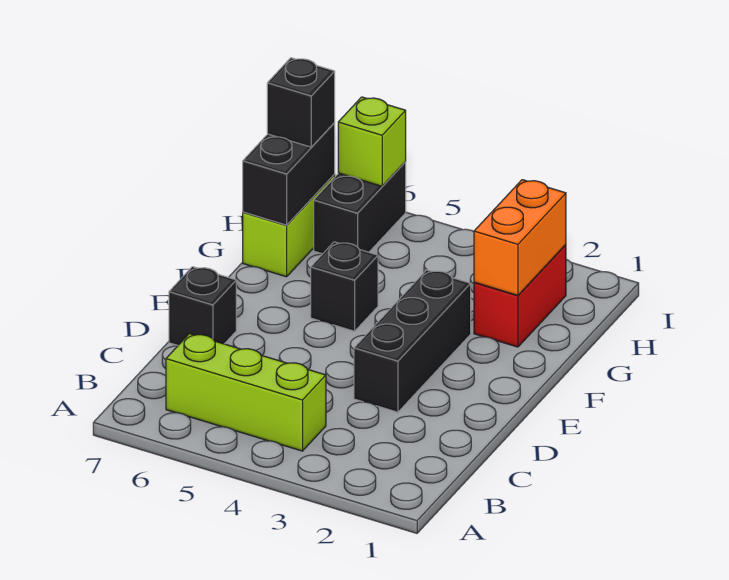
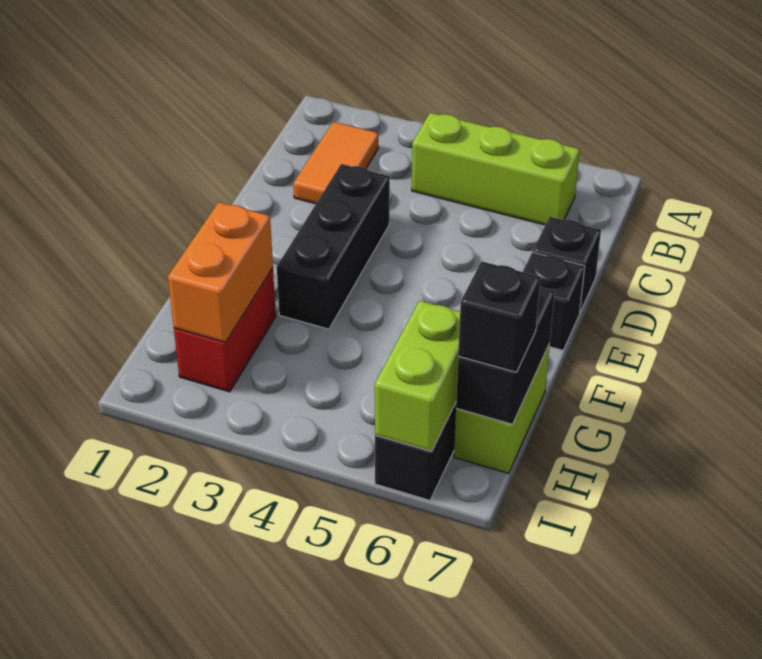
none -> orange tile B2:C2 level 1
black brick F5 level 1 -> black brick E7 level 1
lime brick I6 level 2 -> lime brick H6:I6 level 2

